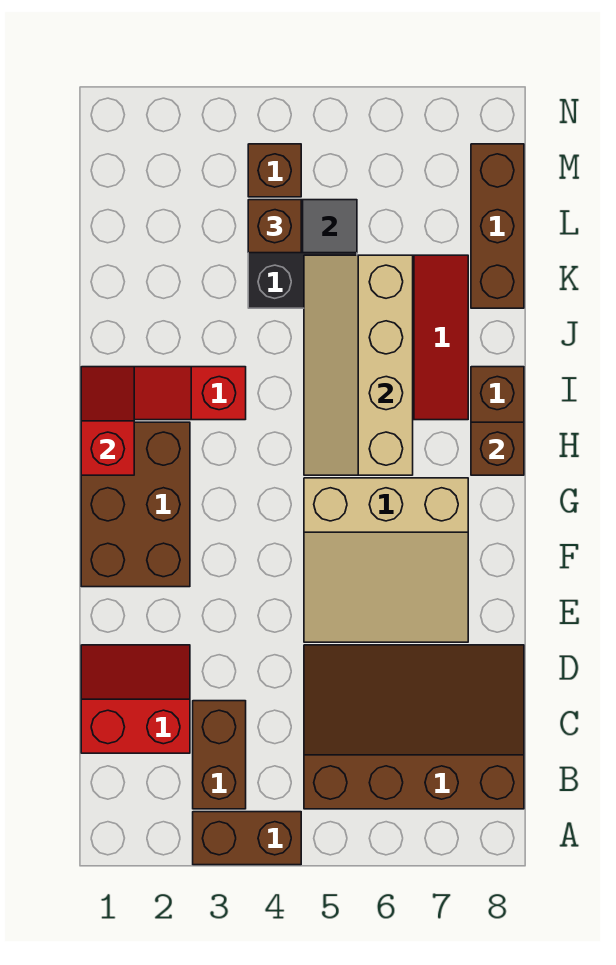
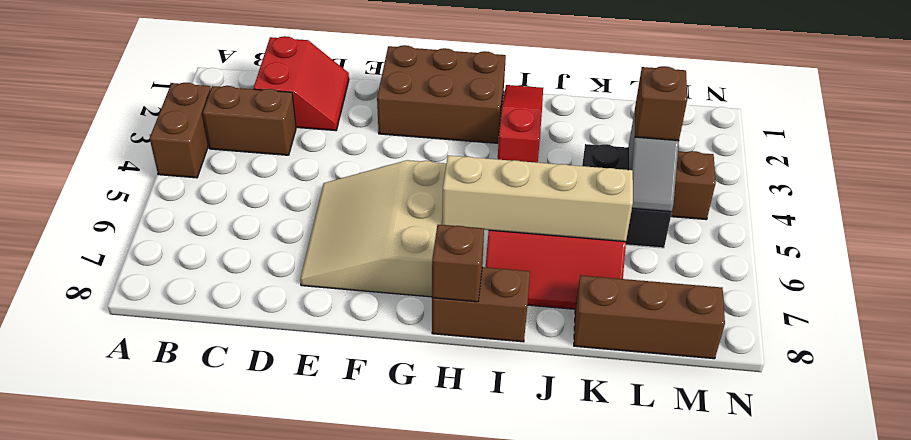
brown slope B5:D8 level 1 top B -> none
red slope H1:I1 level 2 top H -> none

